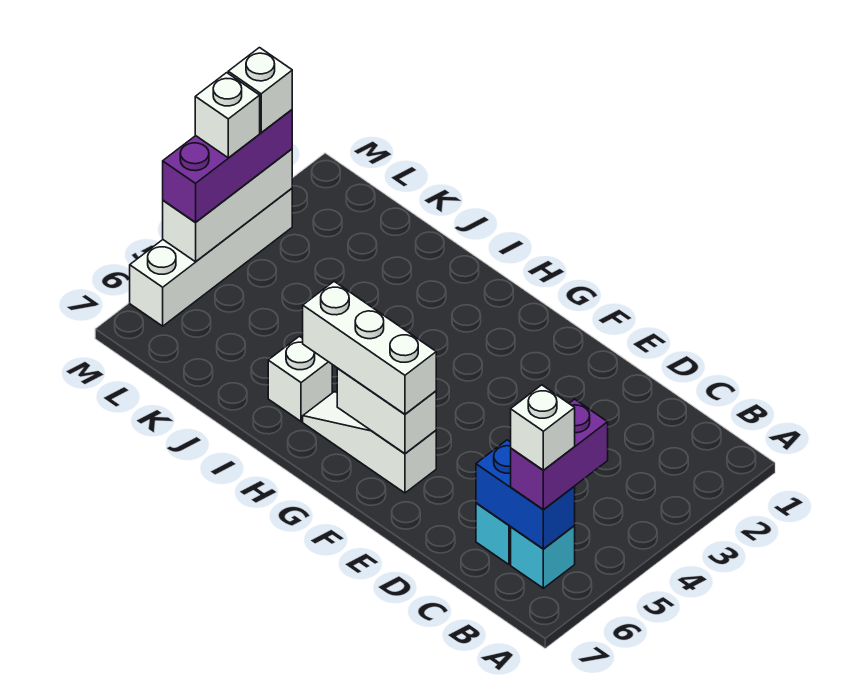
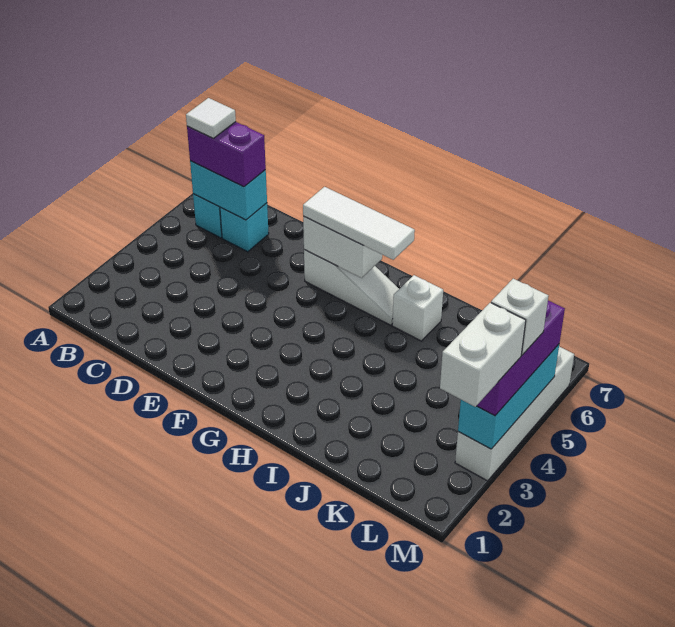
purple brick B5:B6 level 3 -> purple brick B6:C6 level 3
blue brick B6:C6 level 2 -> cyan brick B6:C6 level 2
white brick B6 level 4 -> white tile B6 level 4
white brick F6:H6 level 3 -> white tile F6:H6 level 3
white brick M3:M5 level 2 -> cyan brick M3:M5 level 2
white brick M3 level 4 -> white brick M2:M3 level 4

